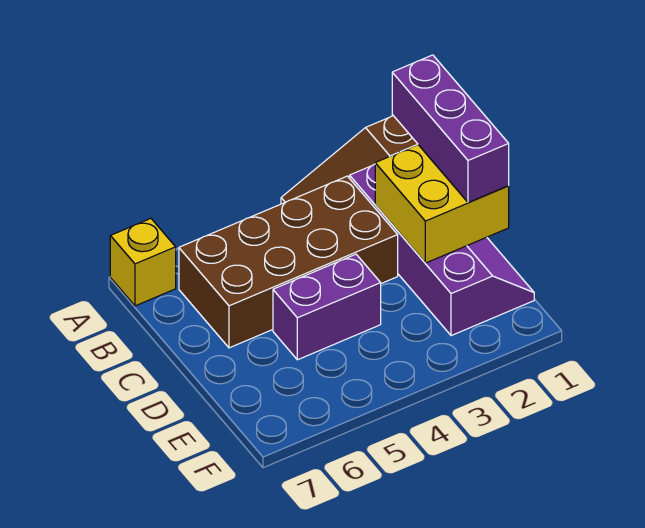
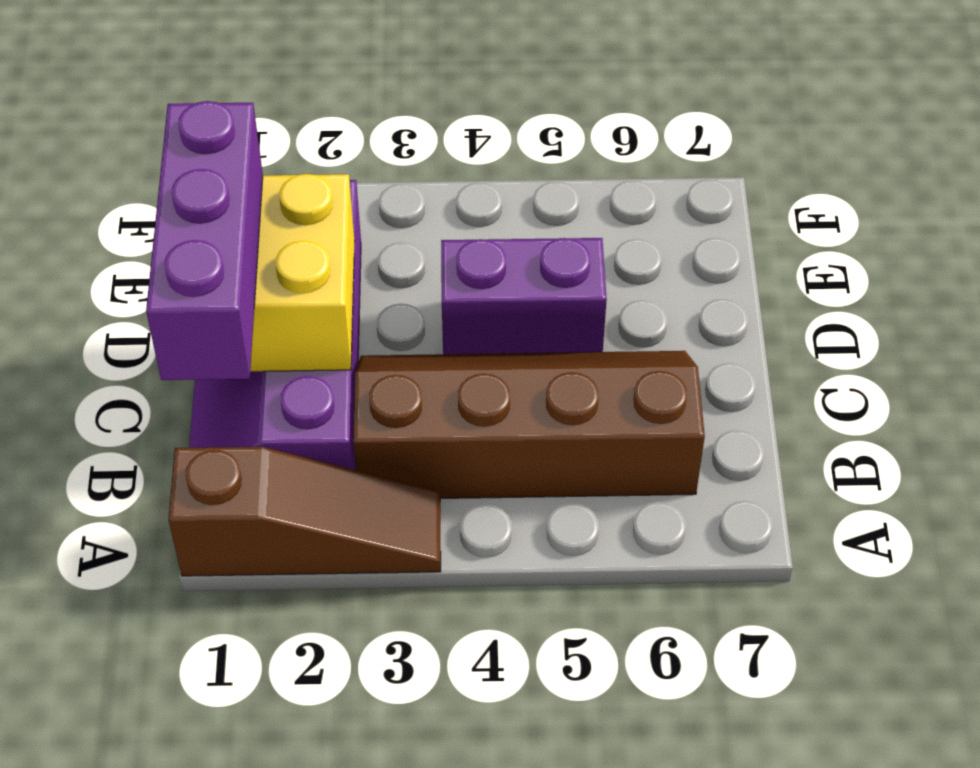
yellow brick A7 level 1 -> none
brown brick B3:C6 level 1 -> brown slope B3:C6 level 1 top B

